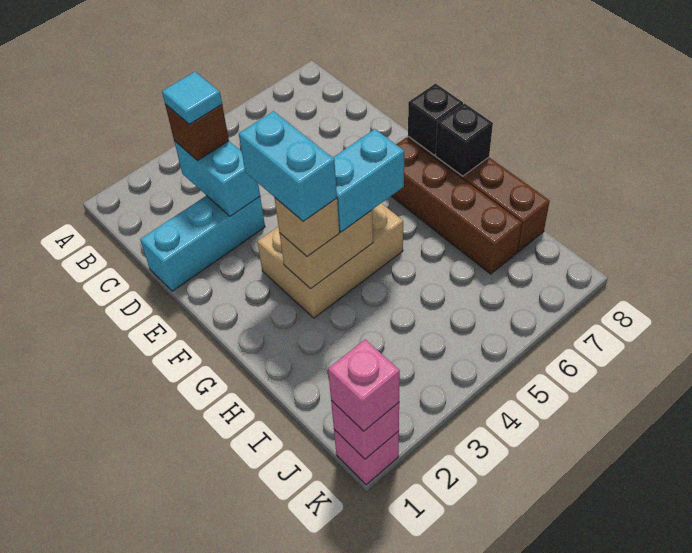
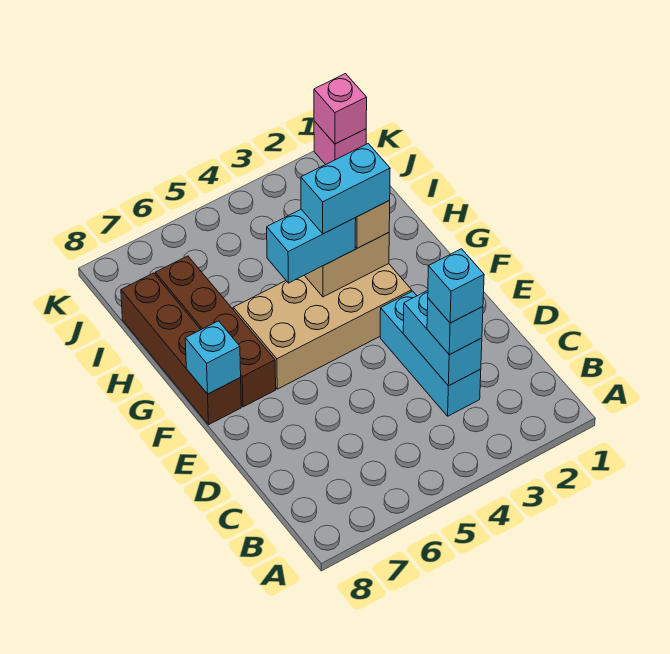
brown brick C3 level 3 -> cyan brick C3 level 3
cyan tile C3 level 4 -> cyan brick C3 level 4
cyan brick D1:D3 level 1 -> cyan brick C3:E3 level 1
tan brick F3:G5 level 1 -> tan brick F3:G6 level 1
cyan brick F3:G3 level 4 -> cyan brick G3:G4 level 4
black brick F8 level 2 -> cyan brick F8 level 2
black brick G8 level 2 -> none
pink brick K1 level 3 -> none

